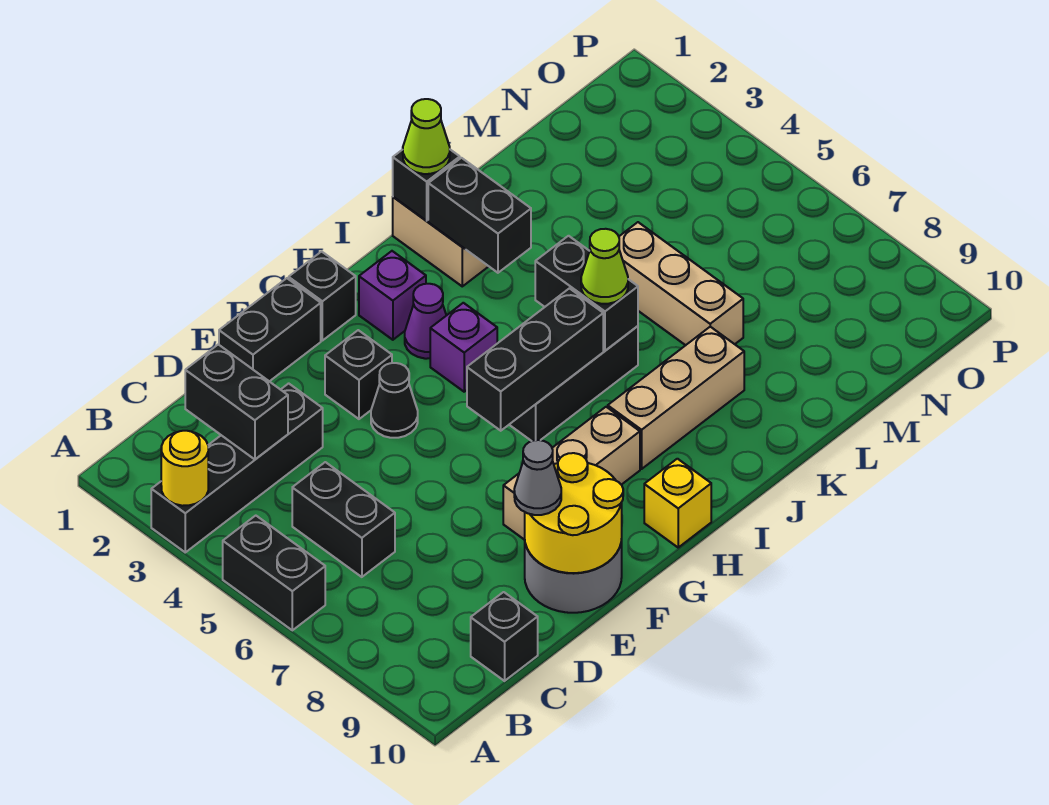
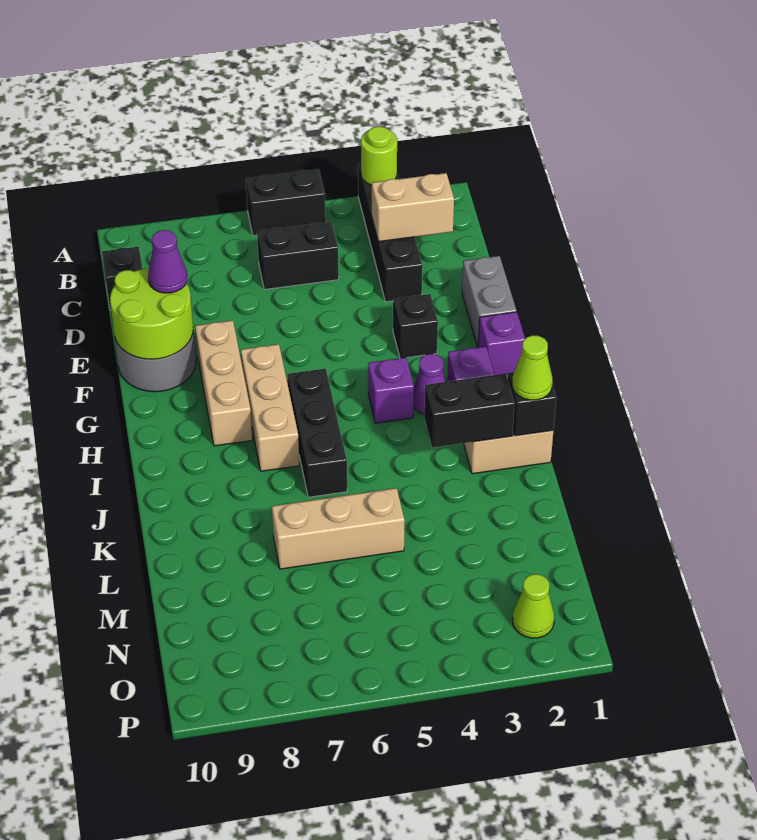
yellow round brick A3 level 2 -> lime round brick A3 level 2
black brick C2:C3 level 2 -> tan brick C2:C3 level 2
black brick E1:F1 level 1 -> grey brick E1:F1 level 1
yellow round brick E9:F10 level 2 -> lime round brick E9:F10 level 2
grey cone E9 level 3 -> purple cone E9 level 3
black cone F4 level 1 -> none
black brick G1 level 1 -> purple brick G1 level 1
black brick G6:I6 level 2 -> none
yellow brick H10 level 1 -> none
tan brick I8:K8 level 1 -> tan brick G7:I7 level 1
black brick J5:J6 level 2 -> none
lime cone J6 level 3 -> lime cone O2 level 1

